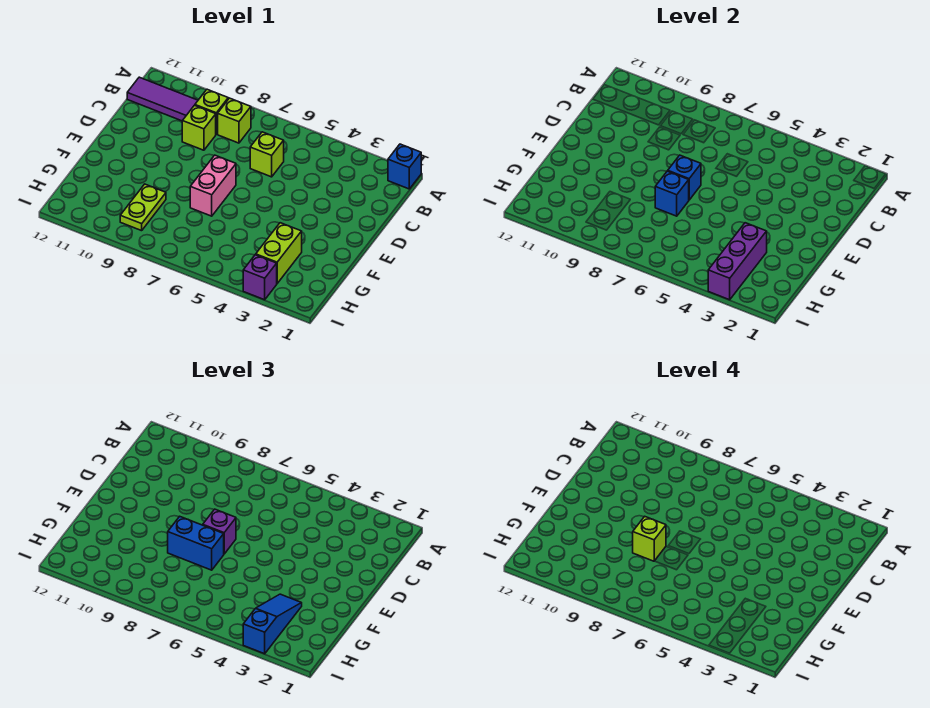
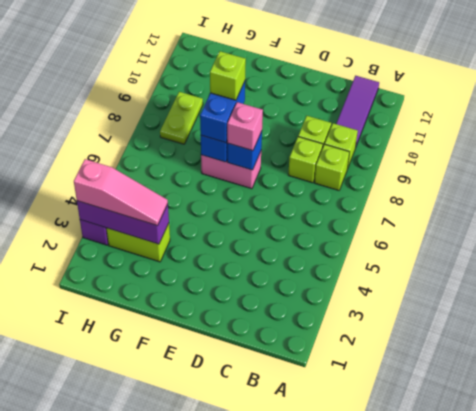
blue brick A1 level 1 -> none
lime brick C6 level 1 -> lime brick C8 level 1
purple brick E7 level 3 -> pink brick E7 level 3
blue slope G3:I3 level 3 top I -> pink slope G3:I3 level 3 top I
lime plate G9:H9 level 1 -> lime plate H8:H9 level 1

